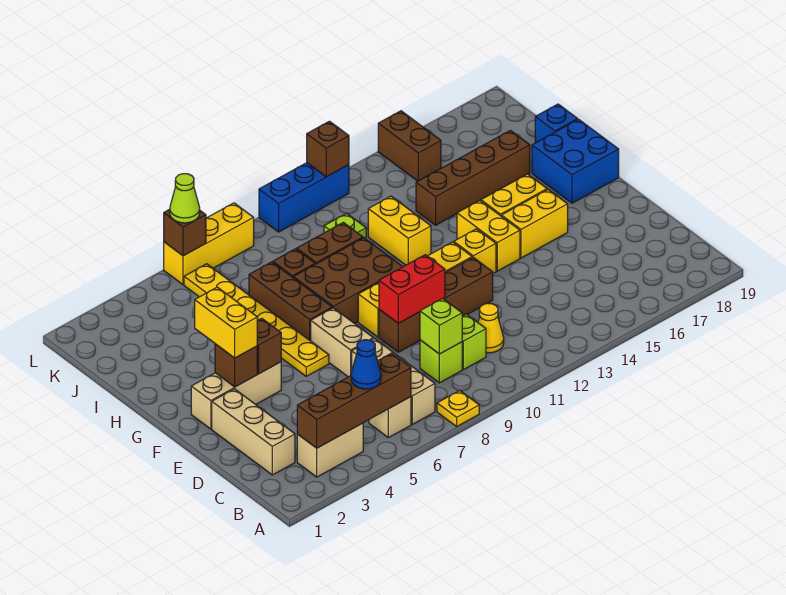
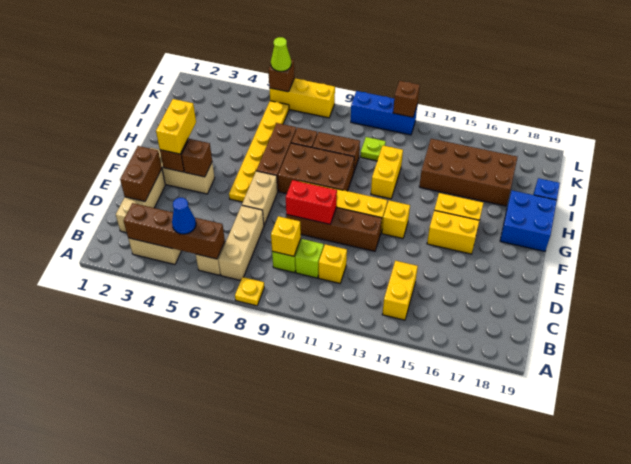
lime brick C9 level 2 -> yellow brick C9 level 2
yellow cone C11 level 1 -> yellow brick C11 level 1
yellow brick F14:G14 level 1 -> yellow brick B14:C14 level 1
brown brick I14:I17 level 1 -> brown brick I14:J17 level 1
brown brick K15:L15 level 1 -> brown brick D2:E2 level 2

